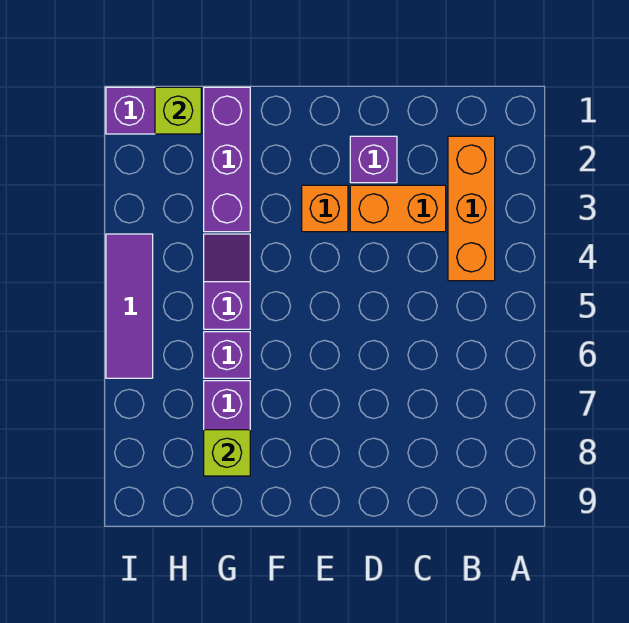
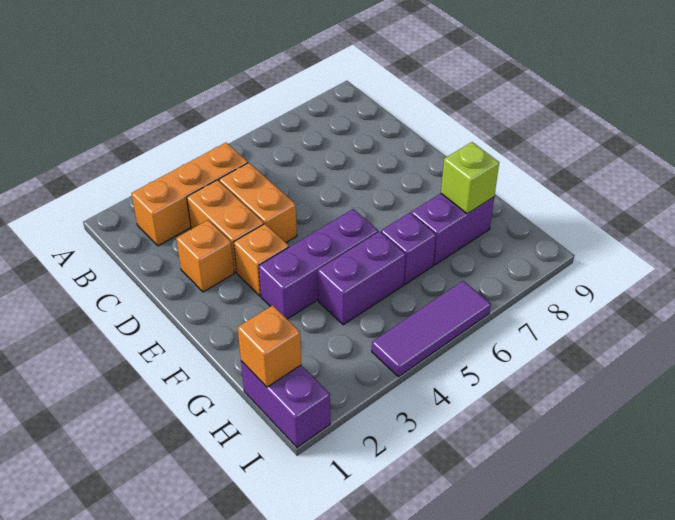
none -> orange brick C4:D4 level 1
purple brick D2 level 1 -> orange brick D2 level 1
purple brick G1:G3 level 1 -> purple brick F3:F5 level 1
purple slope G4:G5 level 1 top 5 -> purple brick G4:G5 level 1
lime brick H1 level 2 -> orange brick H1 level 2

